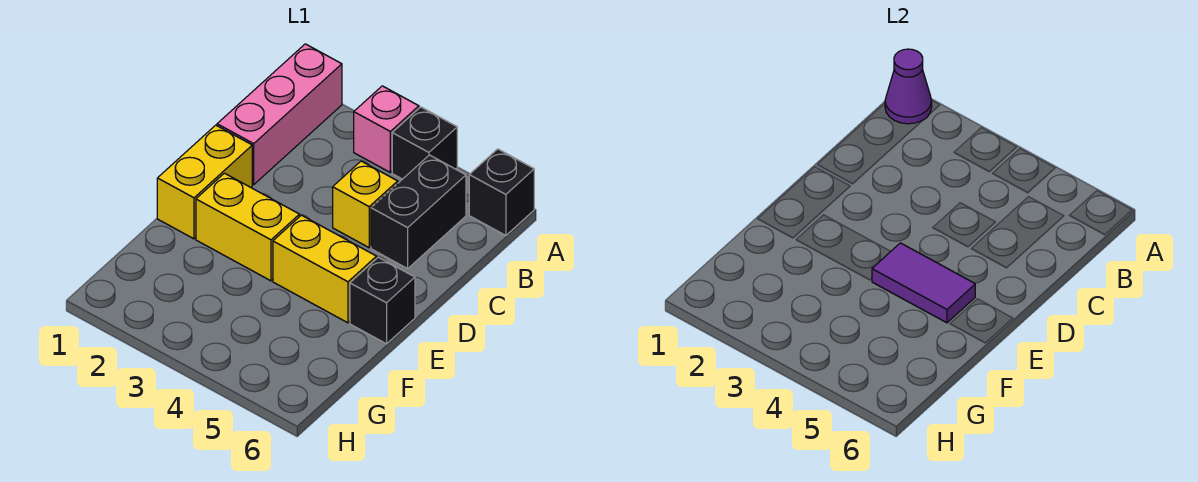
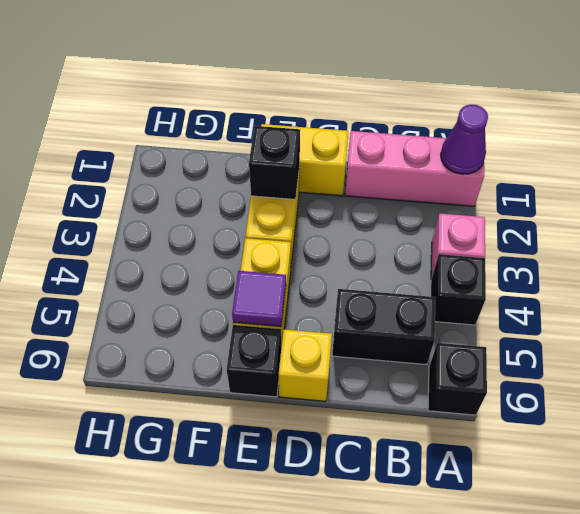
yellow brick C4 level 1 -> yellow brick D6 level 1
none -> black brick E2 level 2
purple tile E4:E5 level 2 -> purple tile E5 level 2

